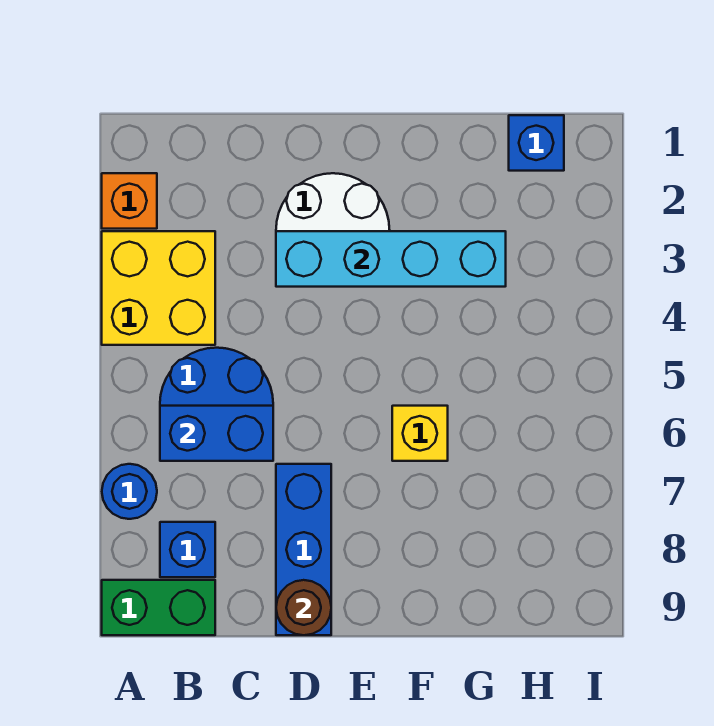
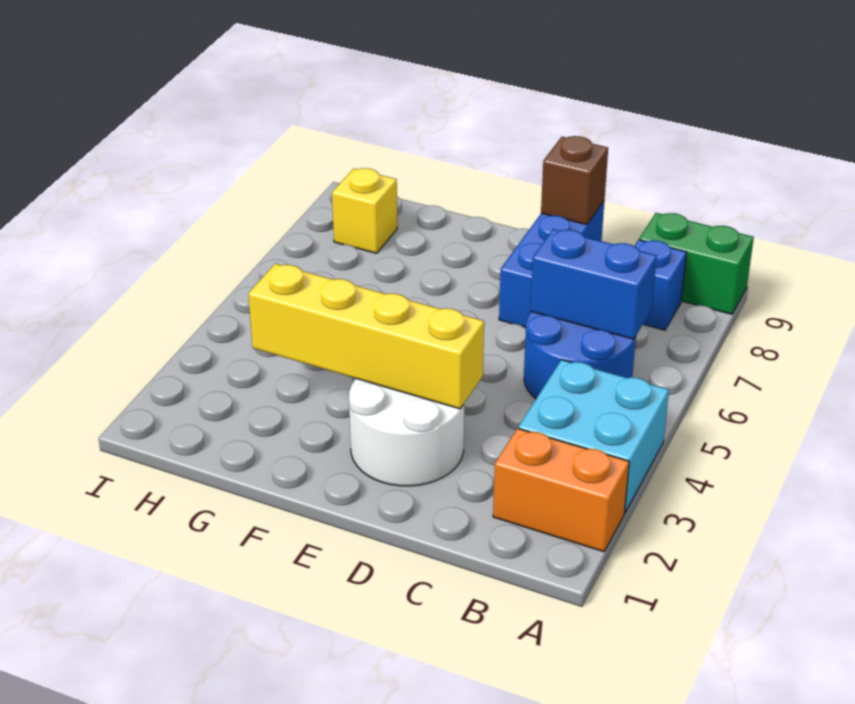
orange brick A2 level 1 -> orange brick A2:B2 level 1
yellow brick A3:B4 level 1 -> cyan brick A3:B4 level 1
blue round brick A7 level 1 -> none
cyan brick D3:G3 level 2 -> yellow brick D3:G3 level 2
brown round brick D9 level 2 -> brown brick D9 level 2
yellow brick F6 level 1 -> yellow brick H8 level 1
blue brick H1 level 1 -> none

